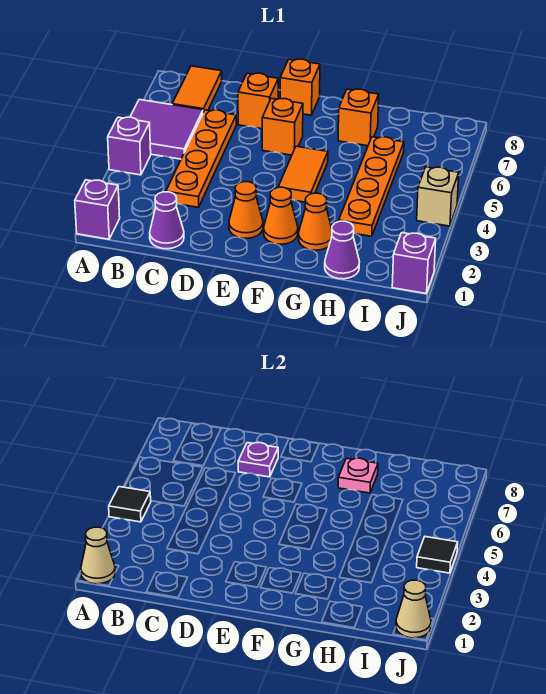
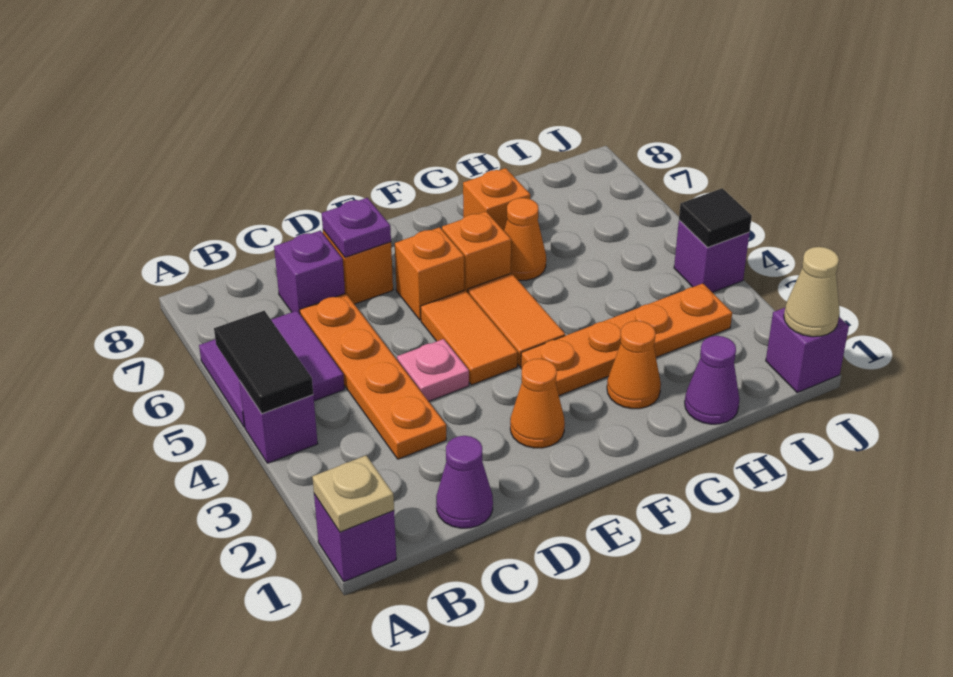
tan cone A1 level 2 -> tan plate A1 level 2
black tile A4 level 2 -> black tile A4:A5 level 2
orange tile B7:B8 level 1 -> orange tile E4:E5 level 1
none -> purple brick C7 level 1
orange brick E8 level 1 -> orange brick F6 level 1
orange cone F2 level 1 -> orange cone G6 level 1
pink plate G7 level 2 -> pink plate D4 level 1
orange plate H3:H6 level 1 -> orange plate F3:I3 level 1
tan brick J4 level 1 -> purple brick J4 level 1

